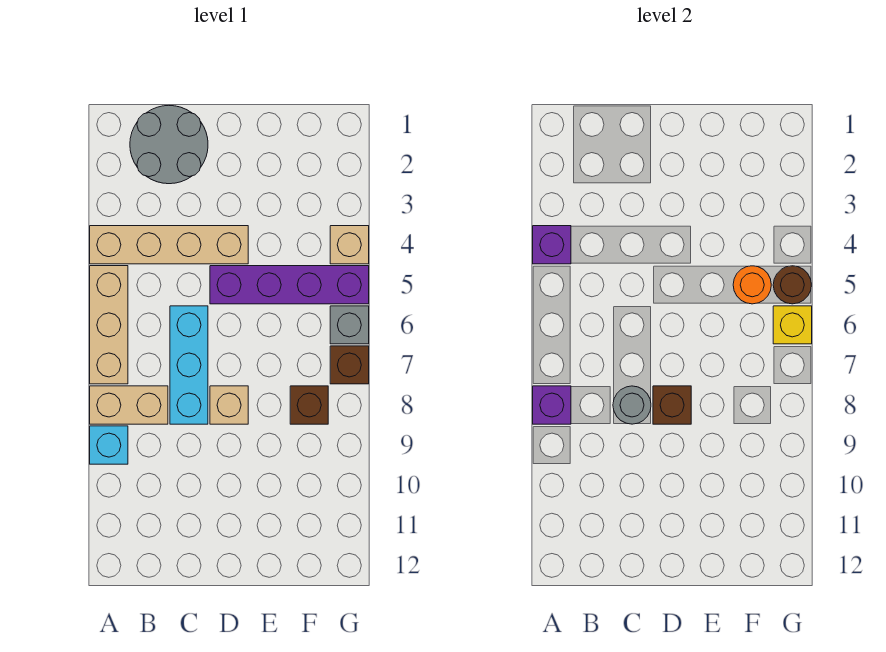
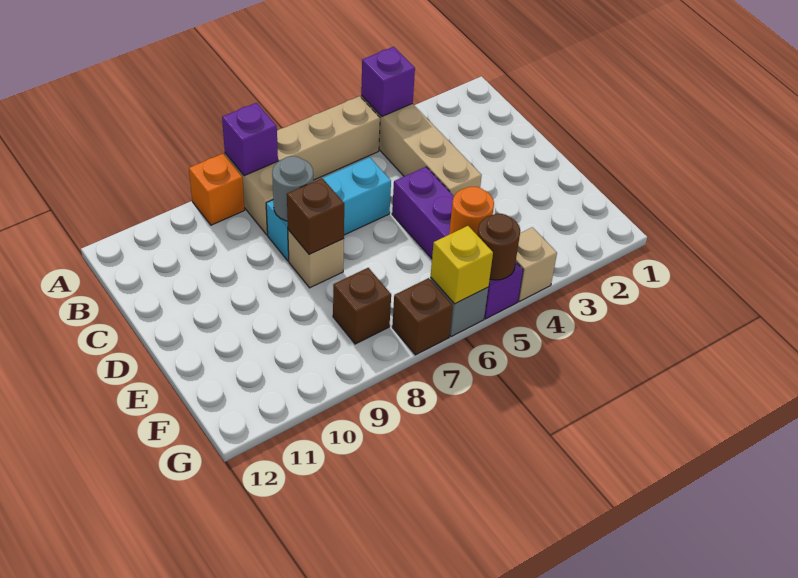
cyan brick A9 level 1 -> orange brick A9 level 1
grey round brick B1:C2 level 1 -> none

